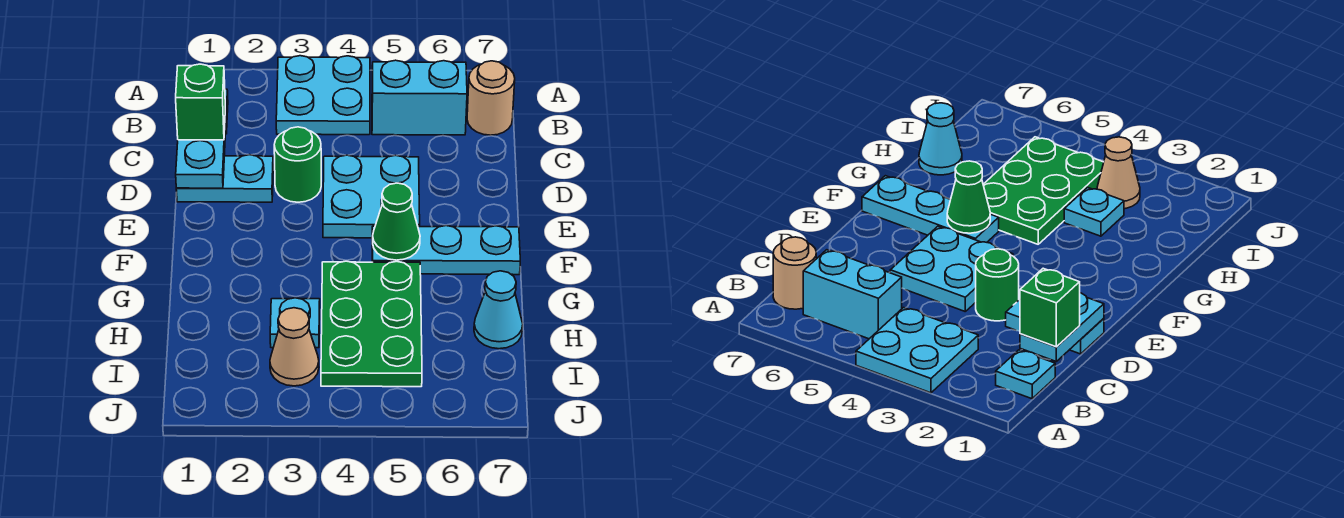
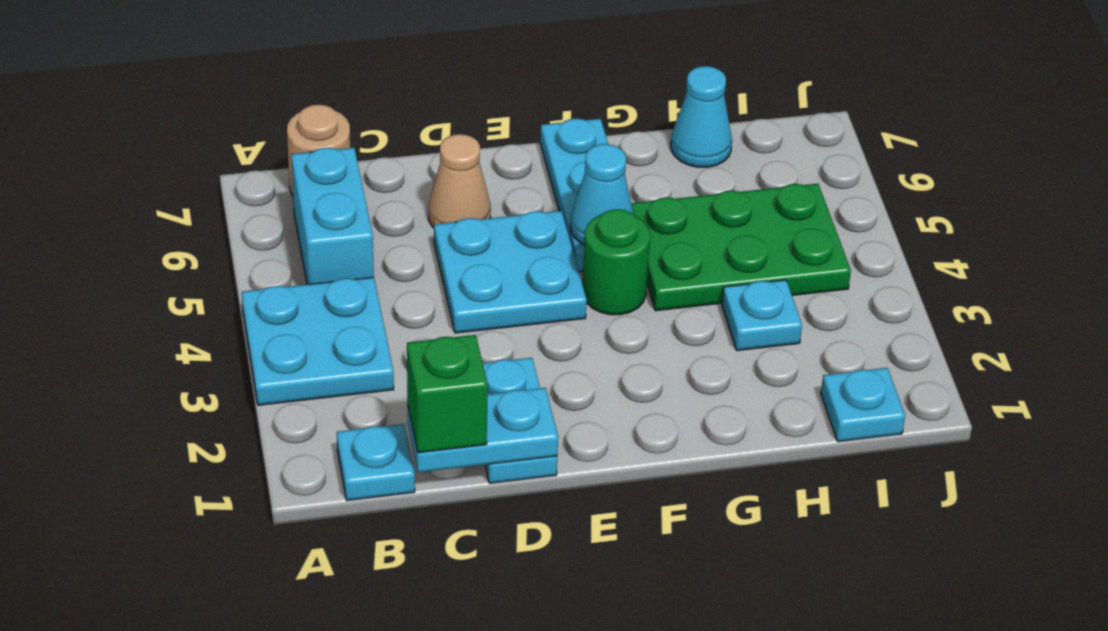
green round brick D3 level 1 -> green round brick F4 level 1
green cone F5 level 2 -> cyan cone F5 level 2
none -> cyan plate I1 level 1
tan cone I3 level 1 -> tan cone D6 level 1

